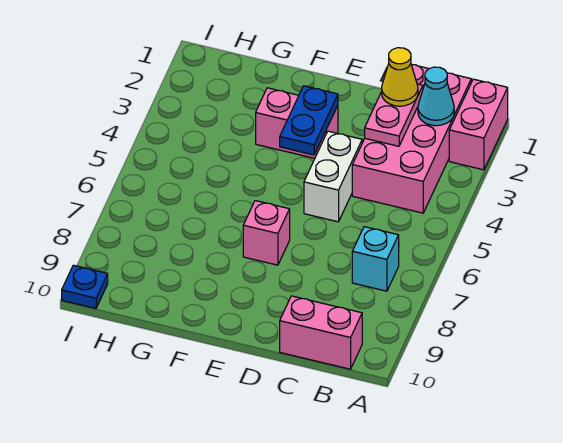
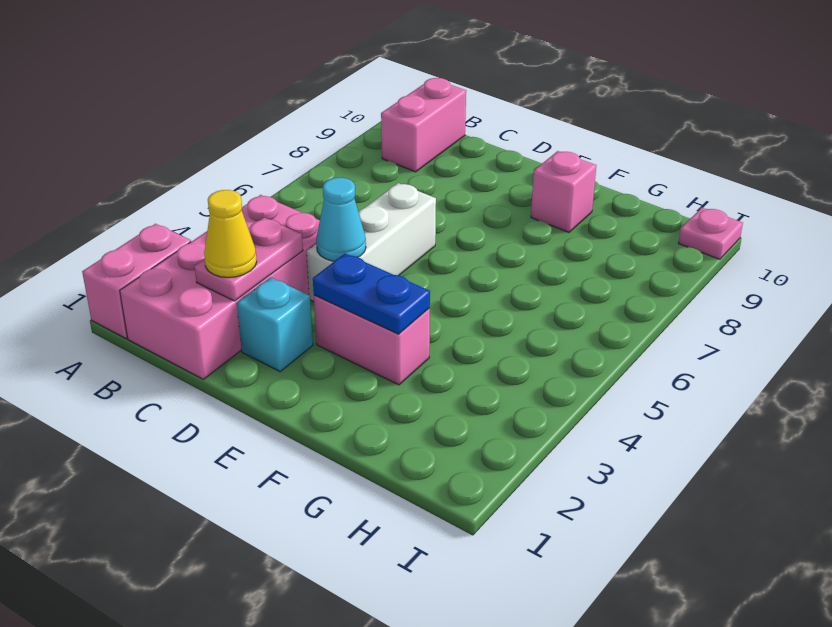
cyan cone B2 level 2 -> cyan cone D4 level 2
cyan brick B7 level 1 -> cyan brick D2 level 1
pink brick B10:C10 level 1 -> pink brick B9:B10 level 1
white brick D4:D5 level 1 -> white brick D4:D6 level 1
blue plate E3:E4 level 2 -> blue plate E3:F3 level 2
pink brick E7 level 1 -> pink brick F9 level 1
blue plate I10 level 1 -> pink plate I10 level 1

